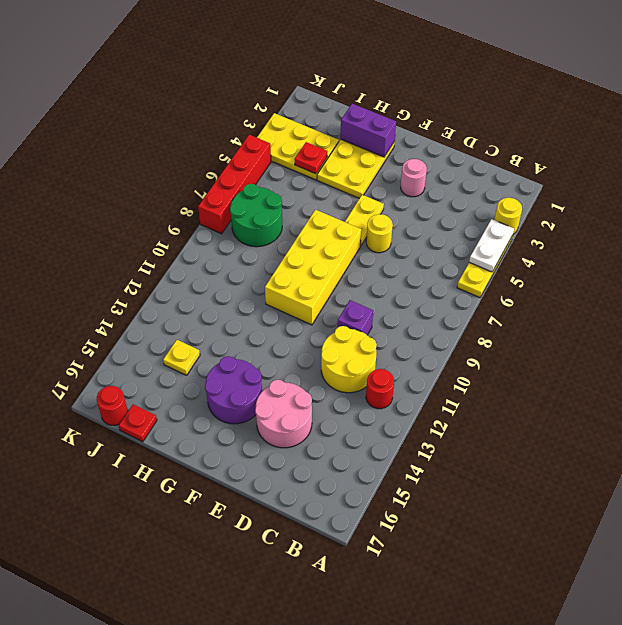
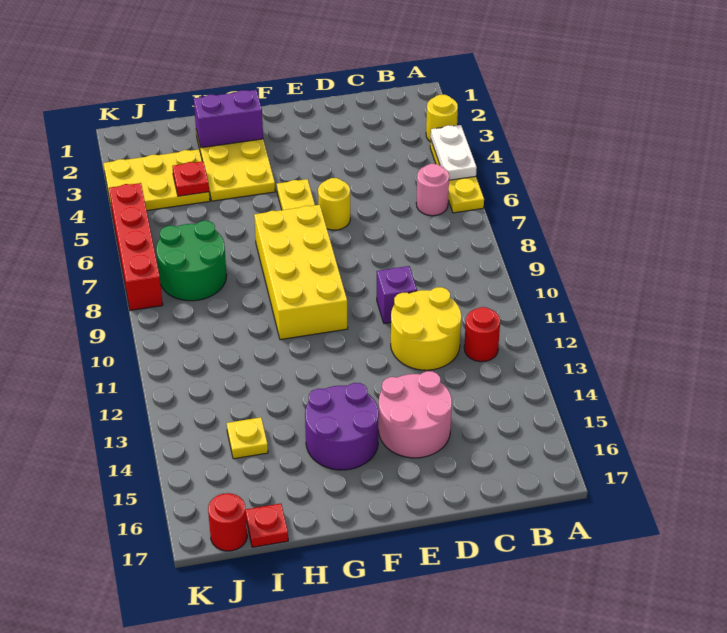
pink round brick E3 level 1 -> pink round brick B6 level 1

